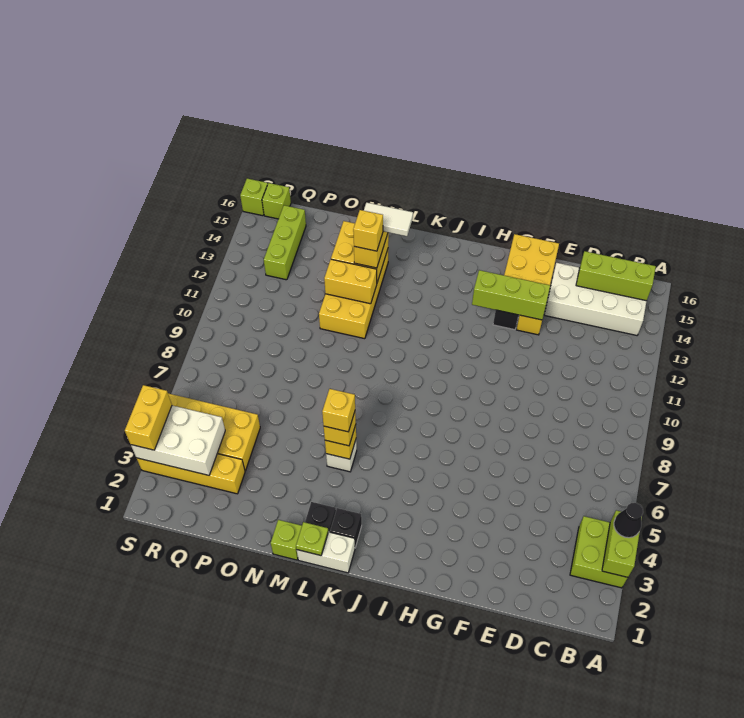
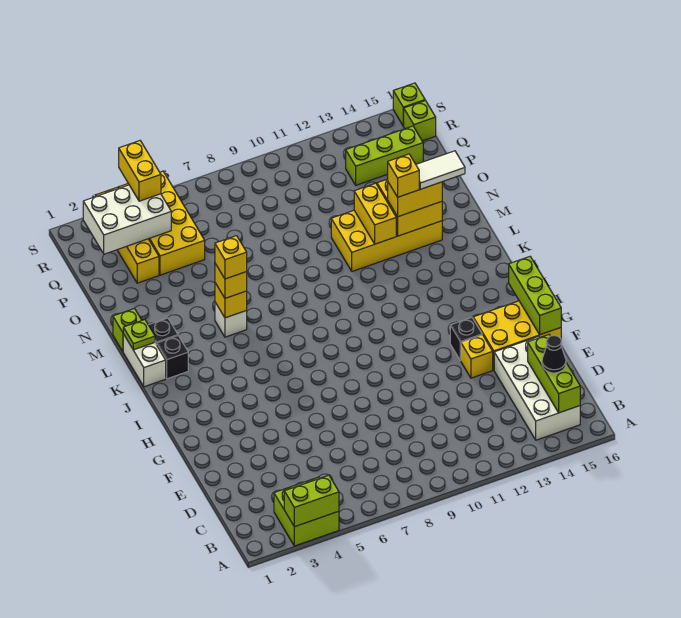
black cone A4 level 3 -> black cone C15 level 3
lime brick F13:H13 level 2 -> lime brick F16:H16 level 2
white tile L14:M14 level 4 -> white tile M14:M15 level 4
white brick Q3:S4 level 2 -> white brick Q2:R4 level 2
yellow brick S3:S4 level 3 -> yellow brick R4:S4 level 3

